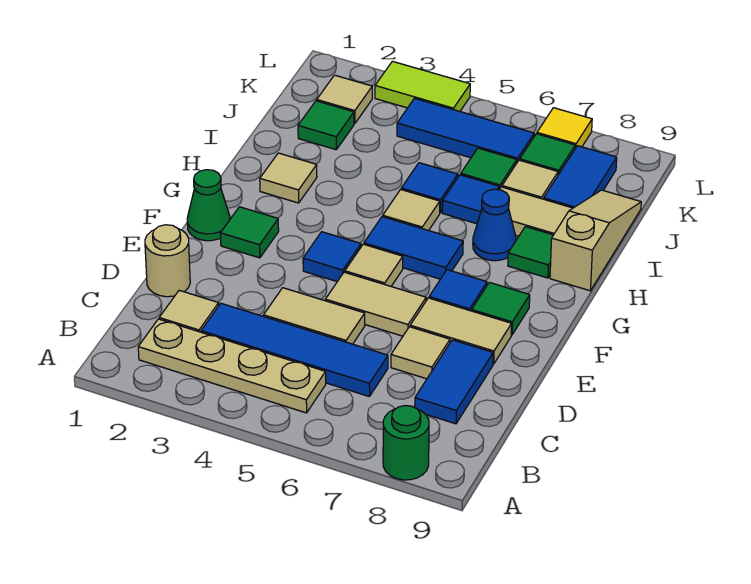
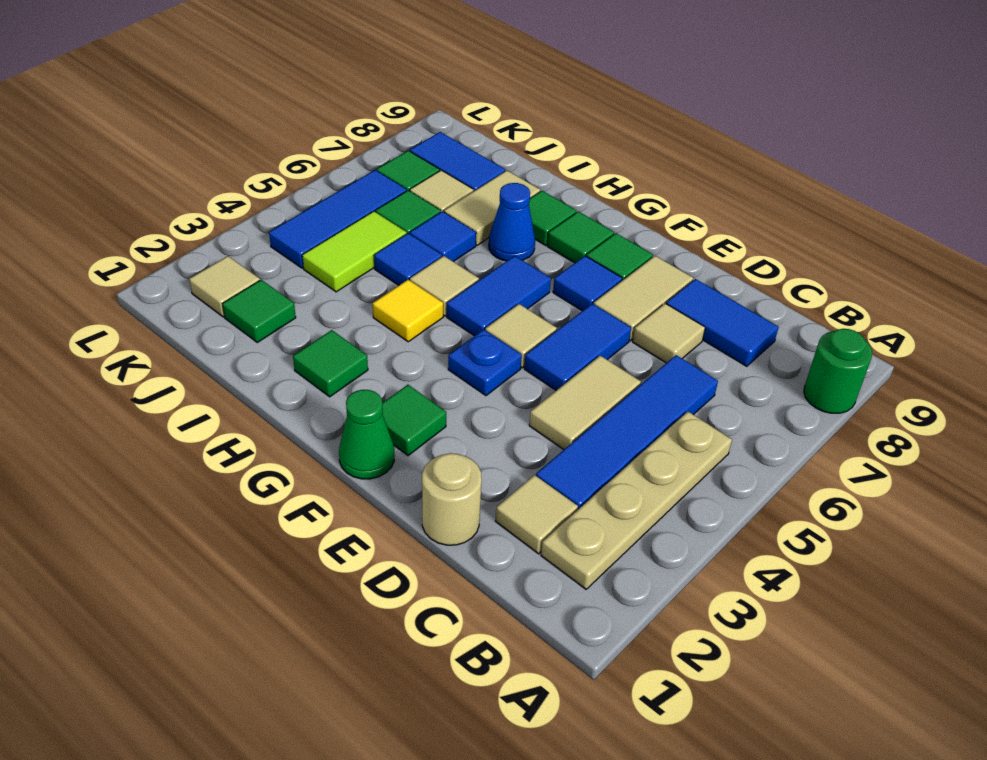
tan tile E5:E6 level 1 -> blue tile E5:E6 level 1
blue tile F4 level 1 -> blue plate F4 level 1
none -> green tile G8 level 1
tan tile H2 level 1 -> green tile H2 level 1
tan slope H9:J9 level 1 top H -> none
lime tile L3:L4 level 1 -> lime tile J4:J5 level 1
yellow tile L7 level 1 -> yellow tile H4 level 1

